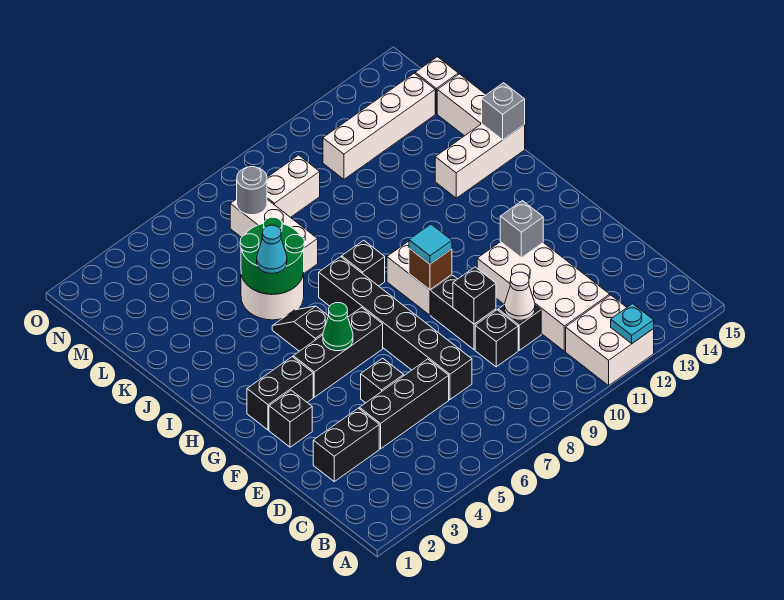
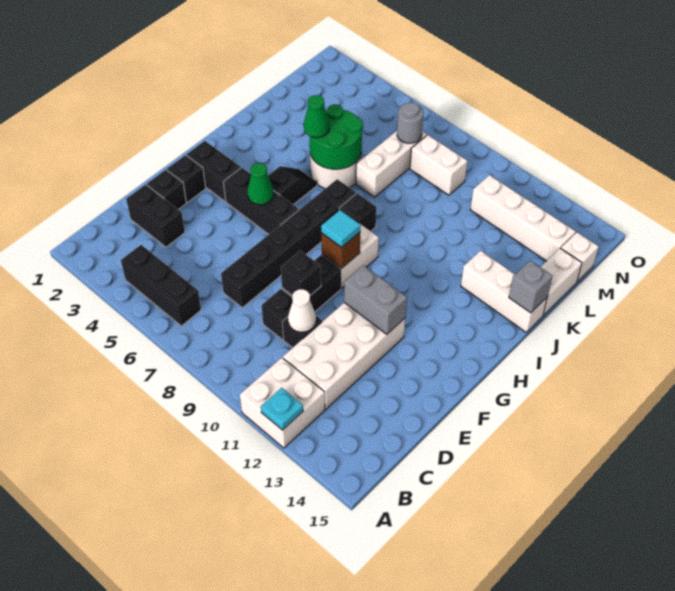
black brick D4:D6 level 1 -> black brick B4:B6 level 1
black brick E5 level 1 -> black brick E2 level 1
grey brick F12 level 2 -> grey brick F11:F12 level 2
cyan cone J5 level 3 -> green cone J5 level 3

